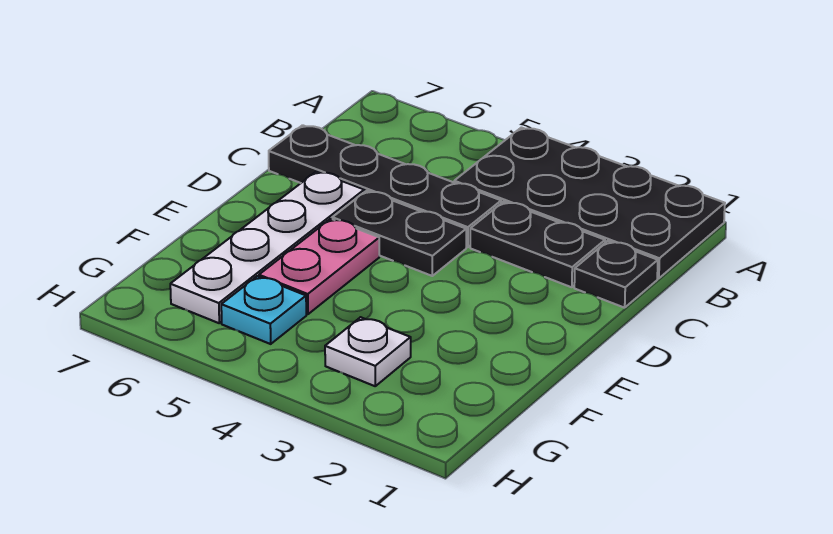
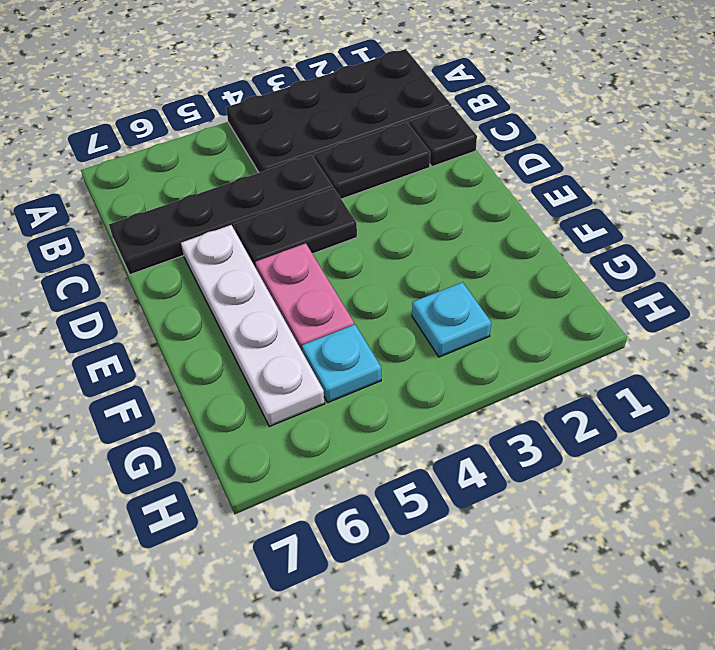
white plate G3 level 1 -> cyan plate G3 level 1

